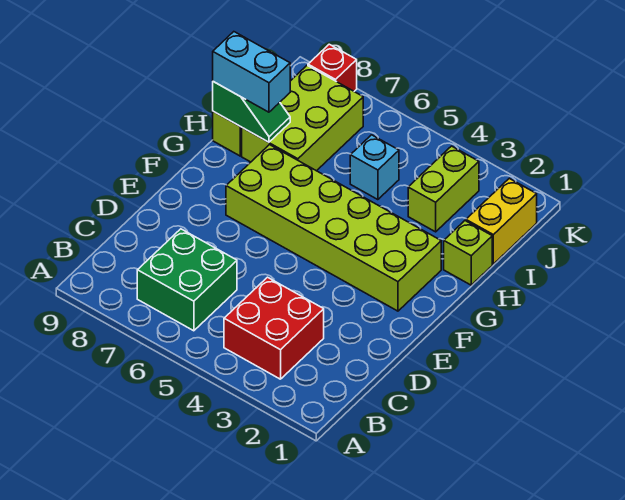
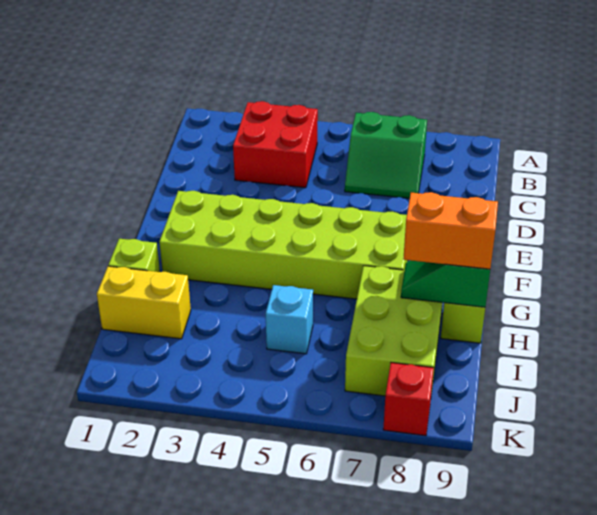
green brick B6:C7 level 1 -> green slope B6:C7 level 1 top B
cyan brick H8:H9 level 3 -> orange brick H8:H9 level 3
yellow brick I1:J1 level 1 -> yellow brick I1:I2 level 1
lime brick I3:J3 level 1 -> none

